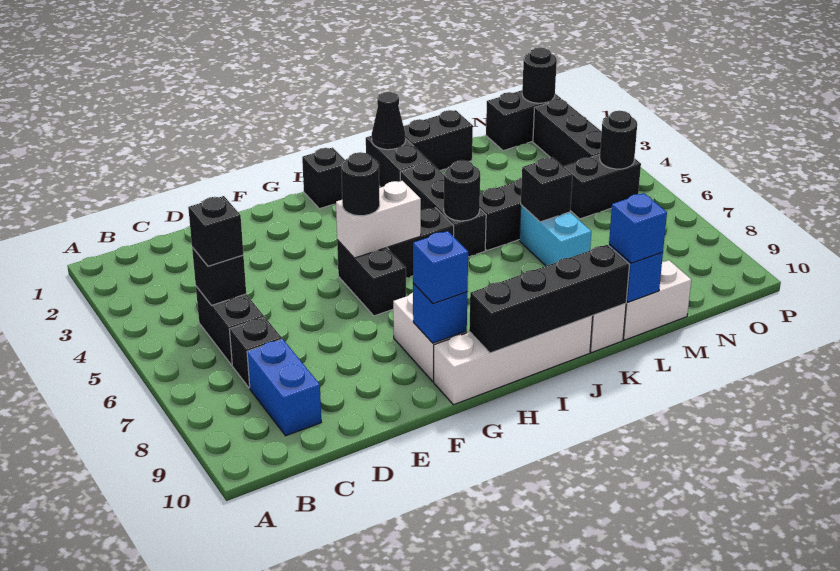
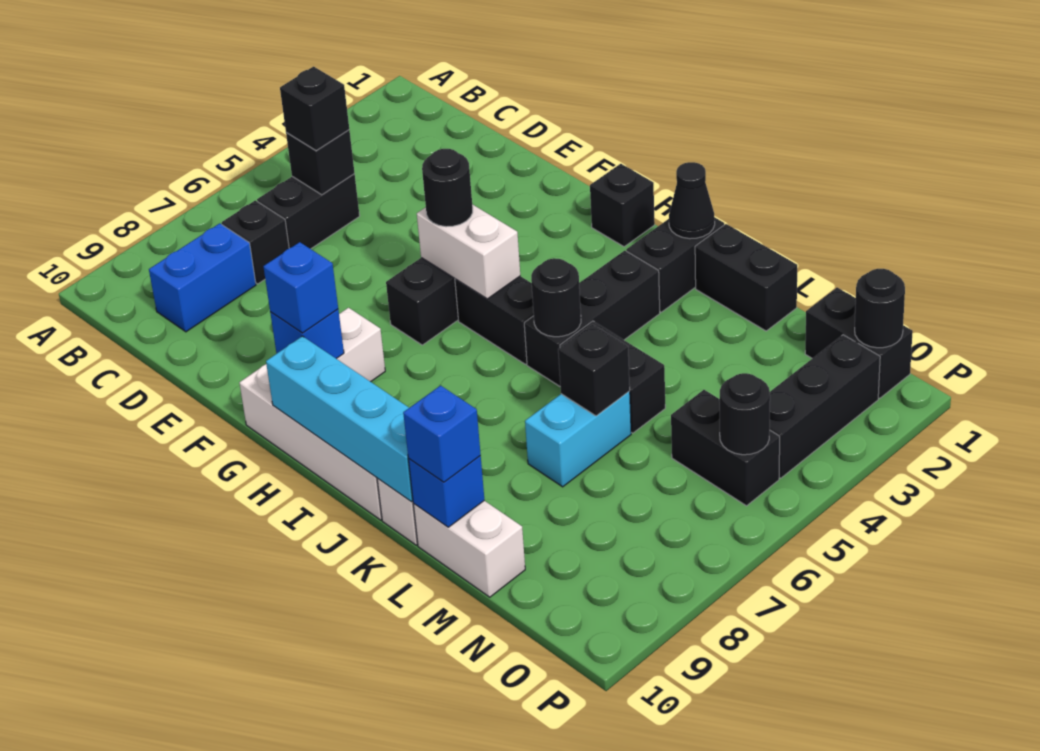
black brick H10:K10 level 2 -> cyan brick H10:K10 level 2

